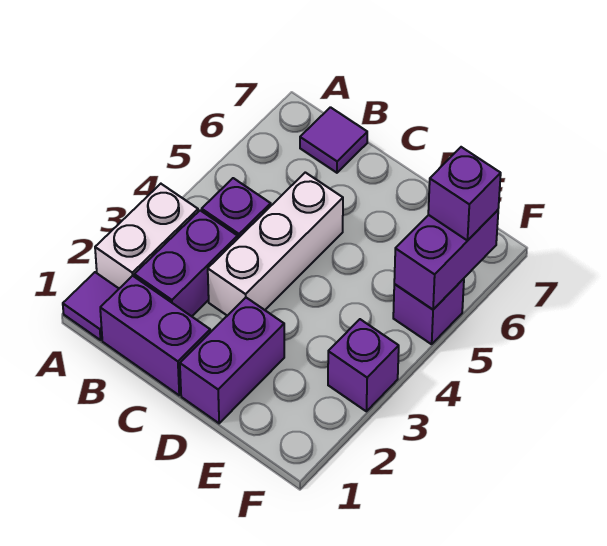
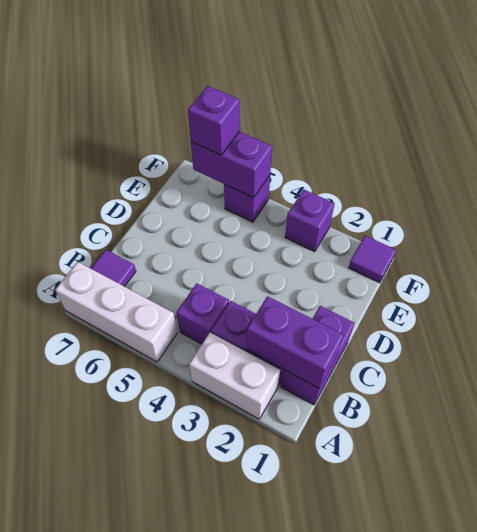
purple tile A1 level 1 -> purple tile F1 level 1
white brick C3:C5 level 1 -> white brick A5:A7 level 1
purple brick D1:D2 level 1 -> purple brick B1:B2 level 2

